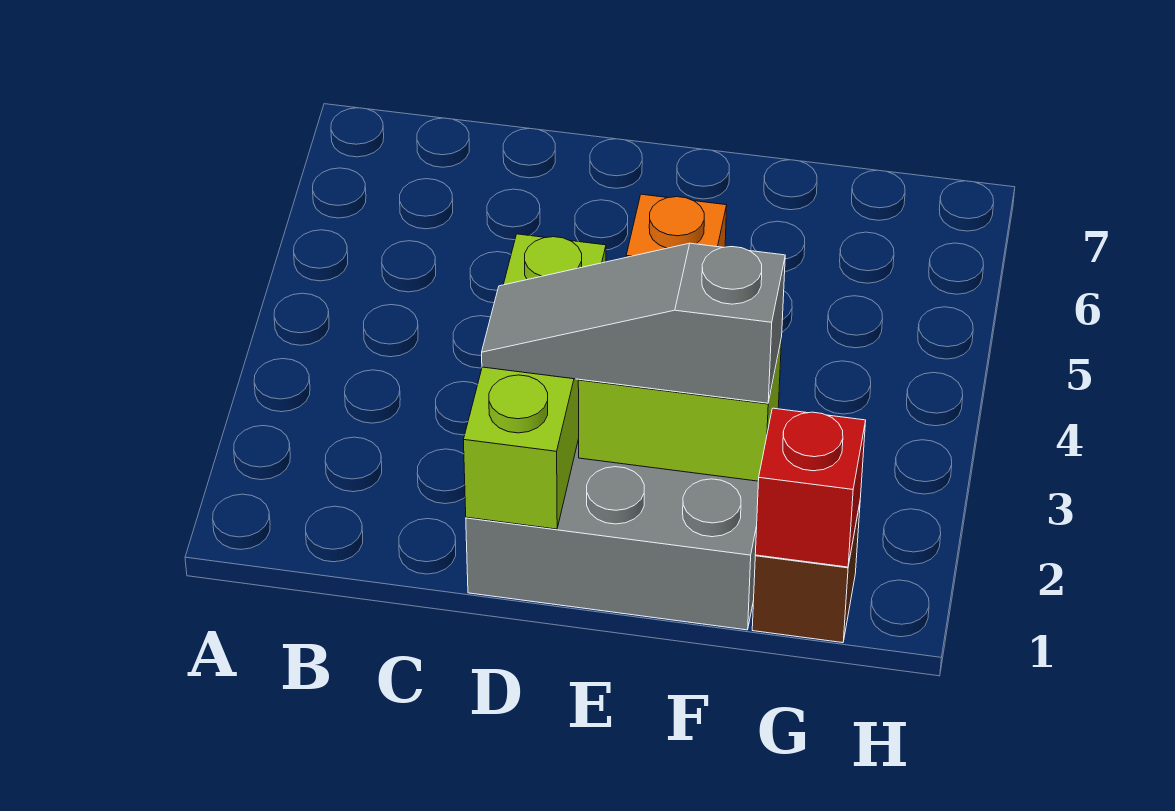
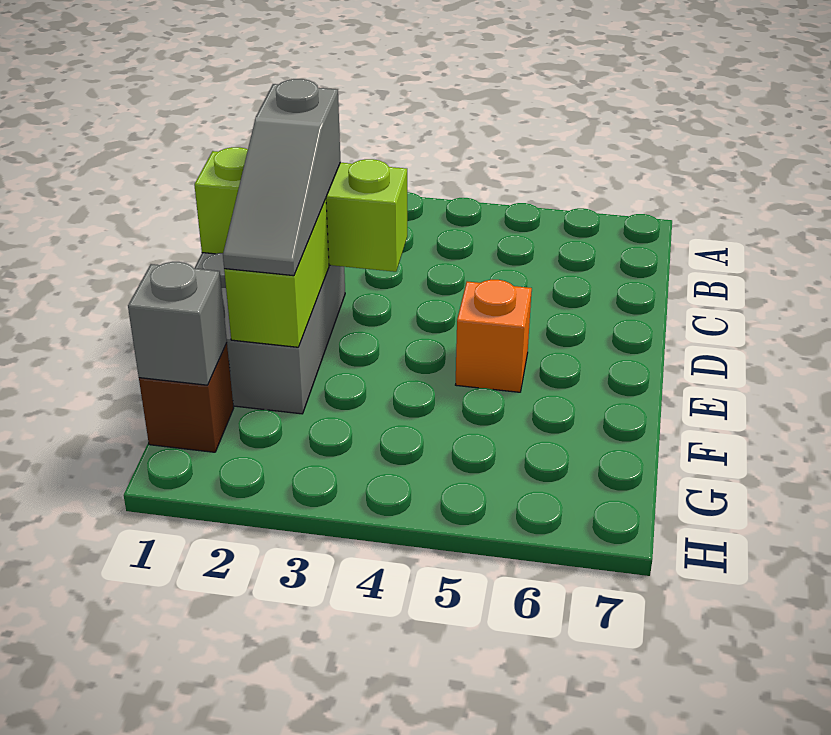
grey slope D2:F2 level 3 top F -> grey slope D2:F2 level 3 top D
red brick G1 level 2 -> grey brick G1 level 2

